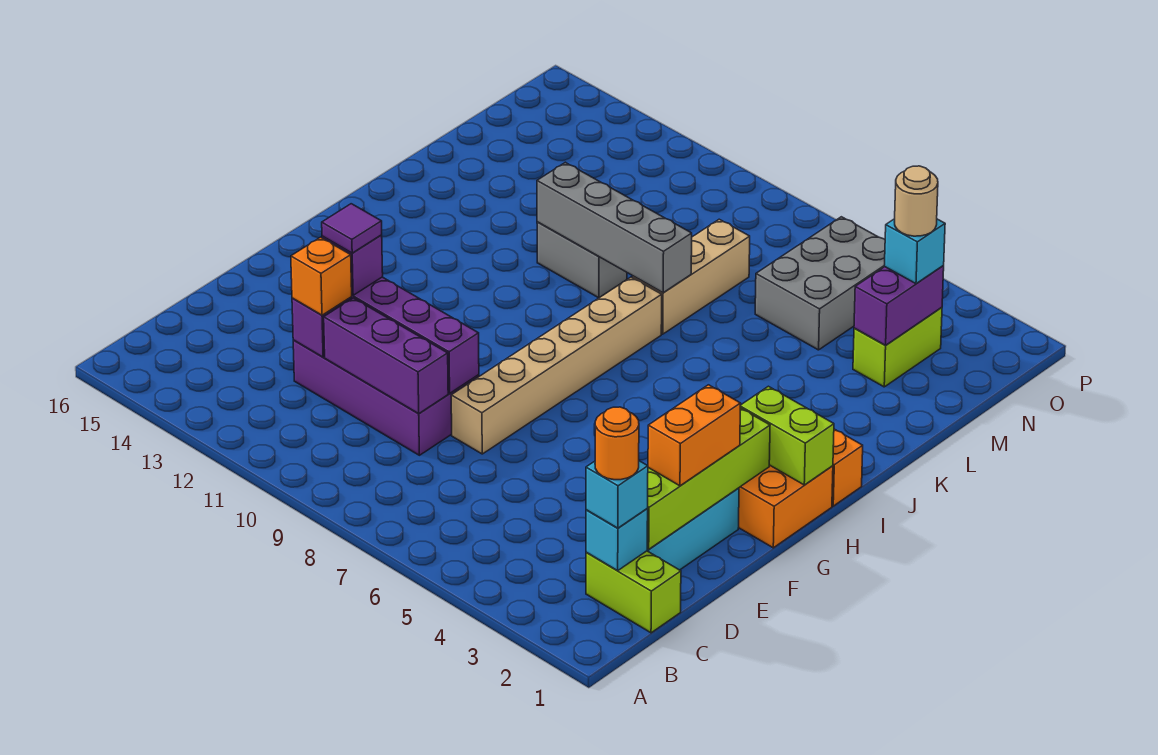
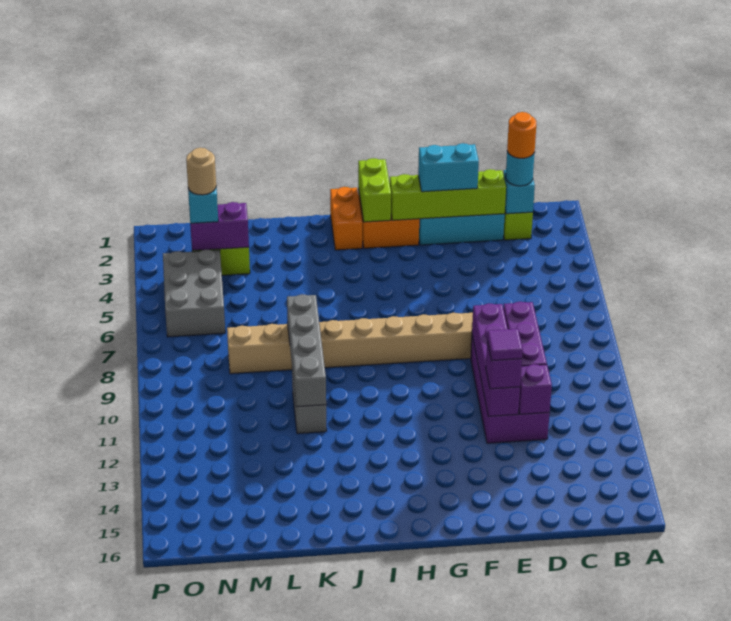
cyan brick C2 level 3 -> cyan round brick C2 level 3
orange brick D12 level 3 -> none
orange brick E2:F2 level 3 -> cyan brick E2:F2 level 3
grey brick M5:O6 level 1 -> grey brick N4:O6 level 1

